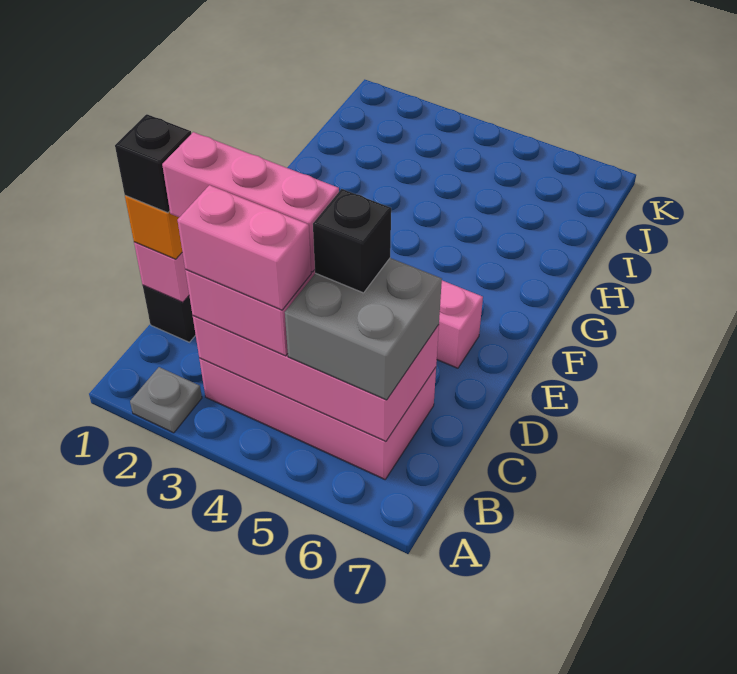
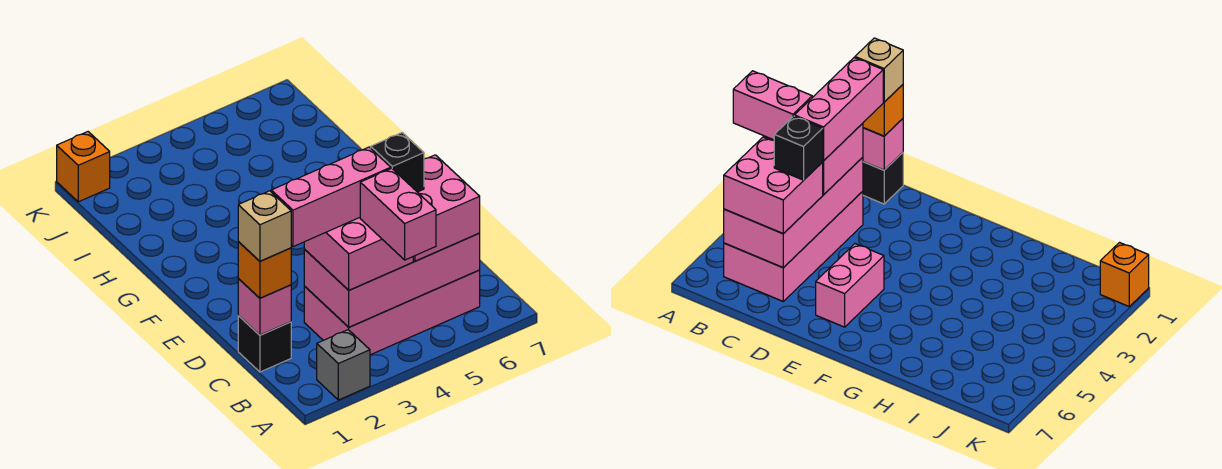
grey plate A2 level 1 -> grey brick A2 level 1
pink brick B3:B4 level 4 -> pink brick A4:B4 level 4
grey brick B5:C6 level 3 -> pink brick B5:C6 level 3
black brick C1 level 4 -> tan brick C1 level 4
none -> orange brick K1 level 1

